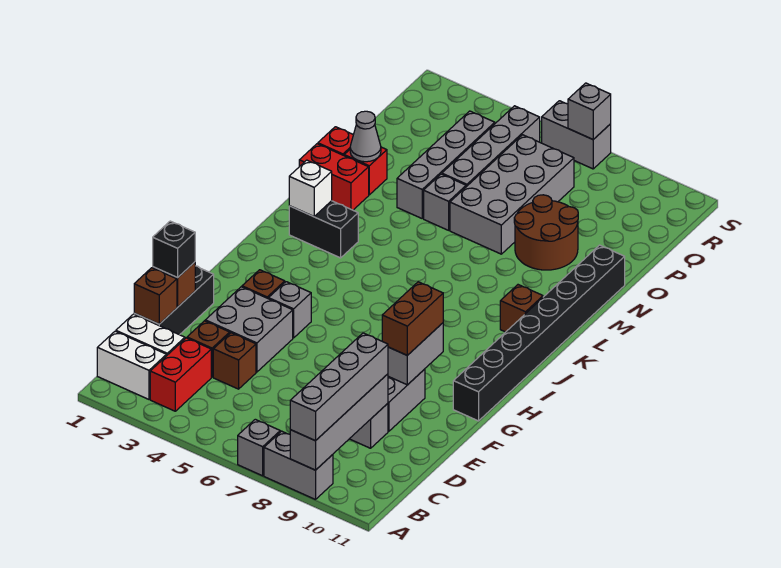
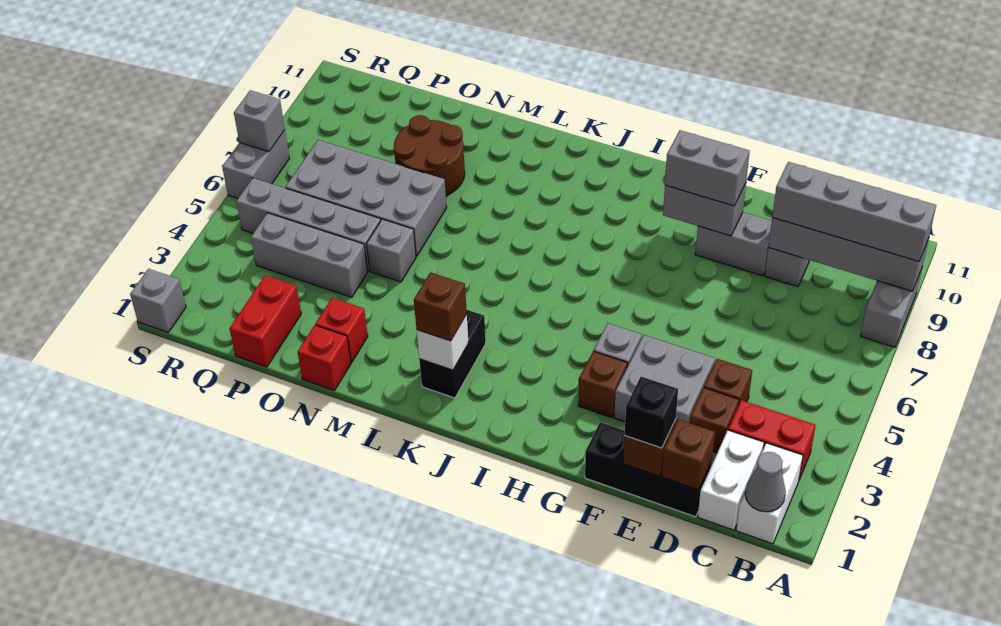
grey brick A7 level 1 -> grey brick S1 level 1
brown brick F9:G9 level 3 -> grey brick F9:G9 level 3
black brick G11:N11 level 1 -> none
brown brick K10 level 1 -> brown brick K2 level 3
red brick M1:M2 level 1 -> red brick P1:P2 level 1
grey cone N2 level 2 -> grey cone B1 level 2
grey brick N4:Q4 level 1 -> grey brick O4:Q4 level 1

